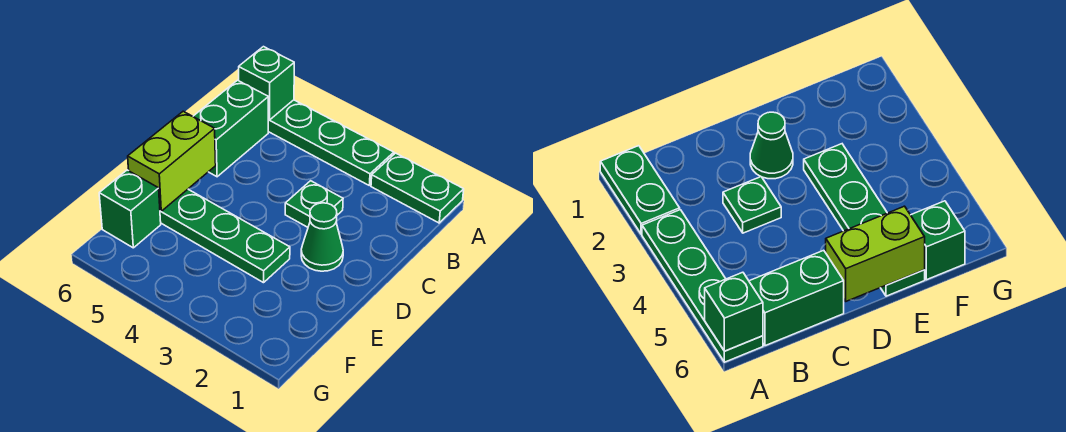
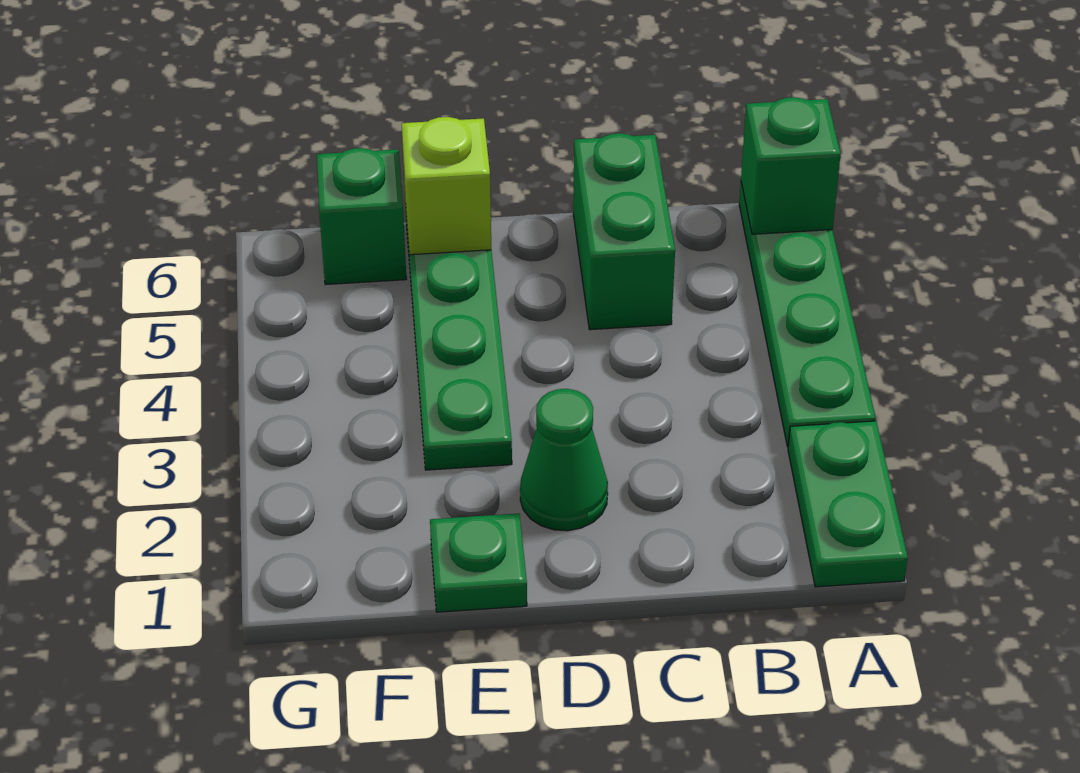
green brick B6:C6 level 1 -> green brick C5:C6 level 1
green plate C3 level 1 -> green plate E1 level 1
lime brick D6:E6 level 2 -> lime brick E6 level 2

